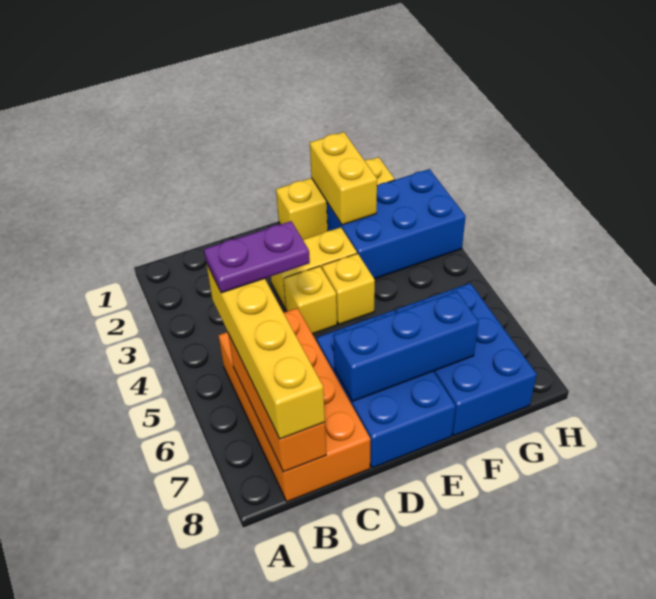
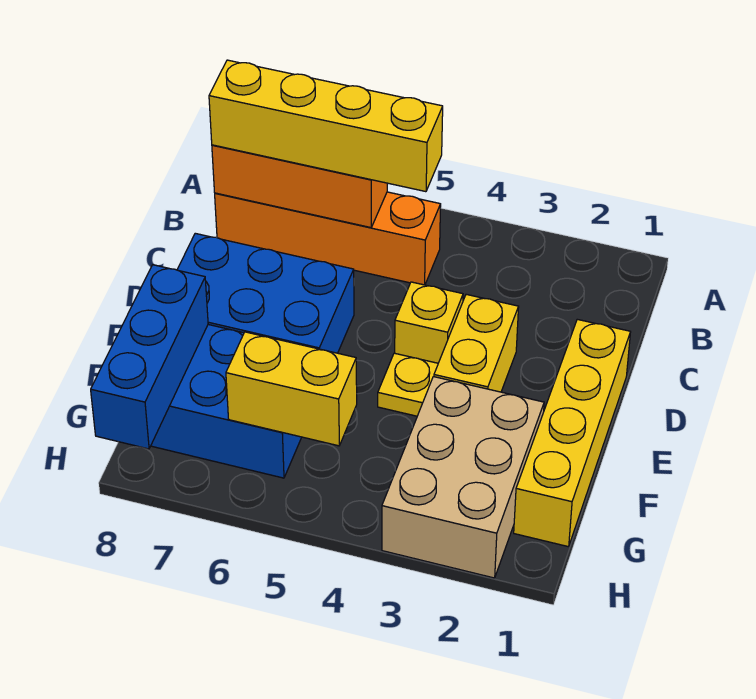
orange brick B5:C8 level 1 -> orange brick B5:B8 level 1
purple plate B5:C5 level 4 -> none
blue brick D7:F7 level 2 -> blue brick F8:H8 level 2
yellow brick E1:G1 level 1 -> yellow brick D1:G1 level 1
yellow brick E4 level 1 -> yellow plate E4 level 1
yellow brick F1:F2 level 2 -> yellow brick G5:G6 level 2
blue brick F2:H3 level 1 -> tan brick F2:H3 level 1

